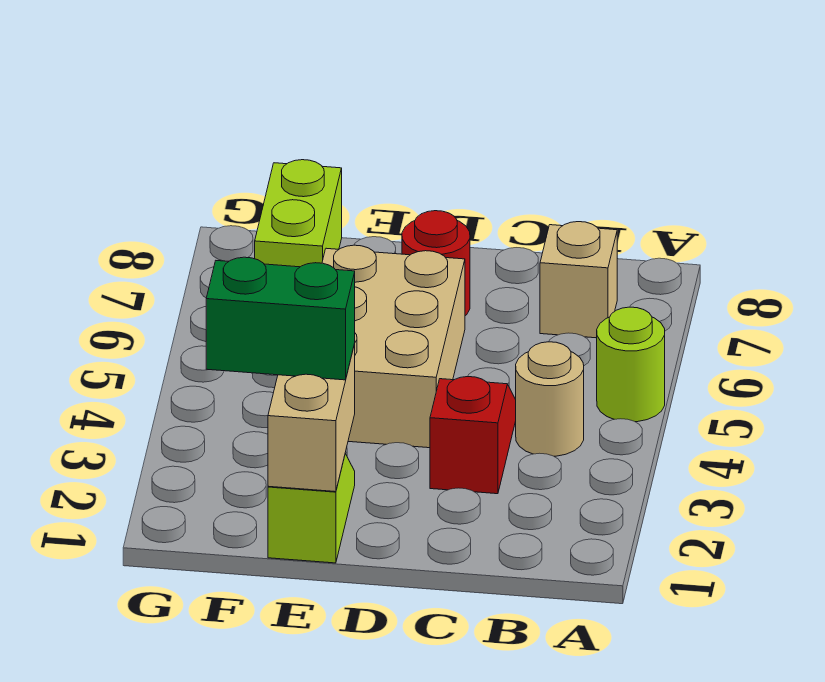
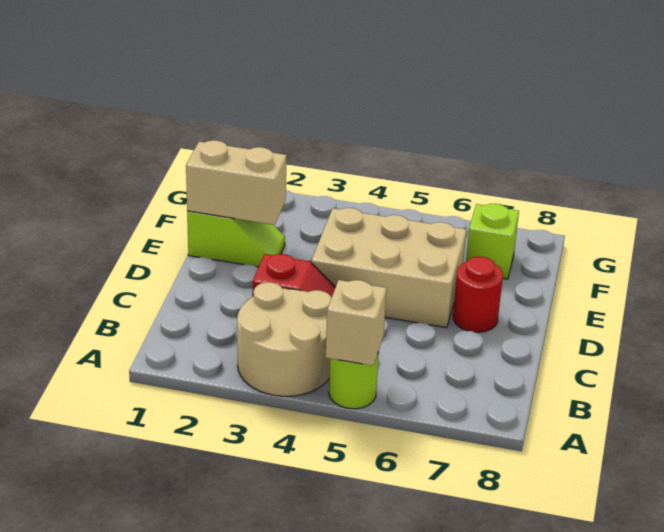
tan round brick B4 level 1 -> tan round brick A3:B4 level 1
tan brick B7 level 1 -> tan brick A5 level 2
green brick E2:F2 level 3 -> none
lime brick F7:F8 level 1 -> lime brick F7 level 1

